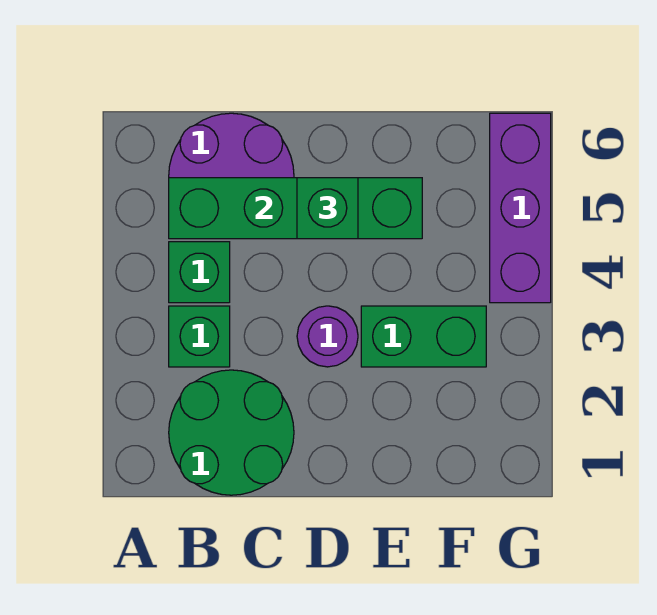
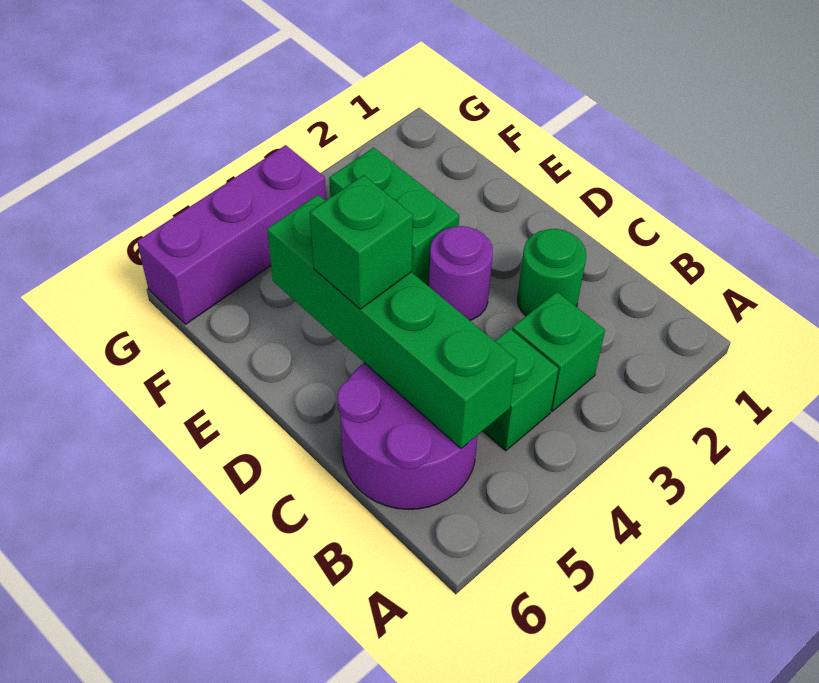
green round brick B1:C2 level 1 -> green round brick C2 level 1

